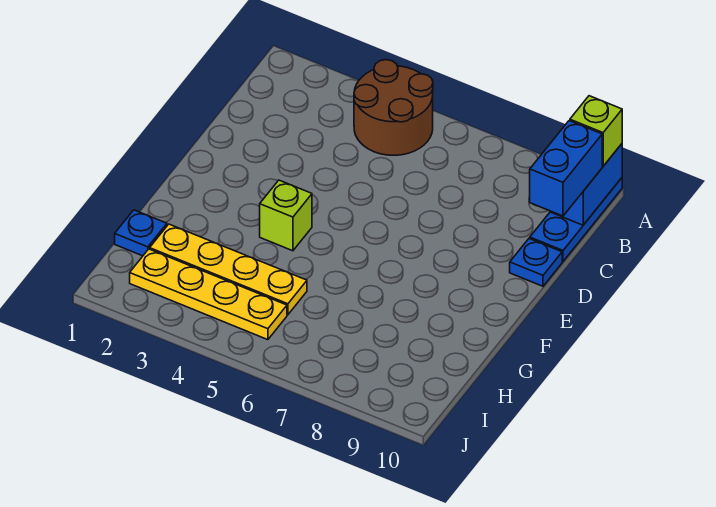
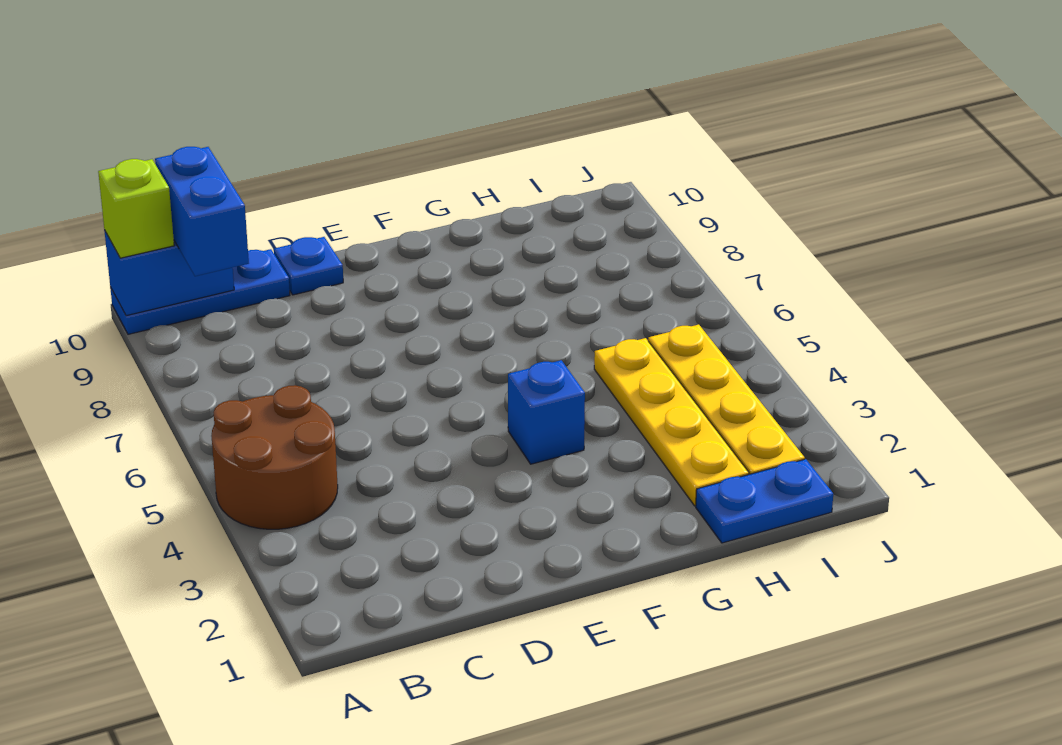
blue brick B10:C10 level 3 -> blue brick B9:B10 level 3
lime brick F4 level 1 -> blue brick F4 level 1
blue plate H1 level 1 -> blue plate H1:I1 level 1

